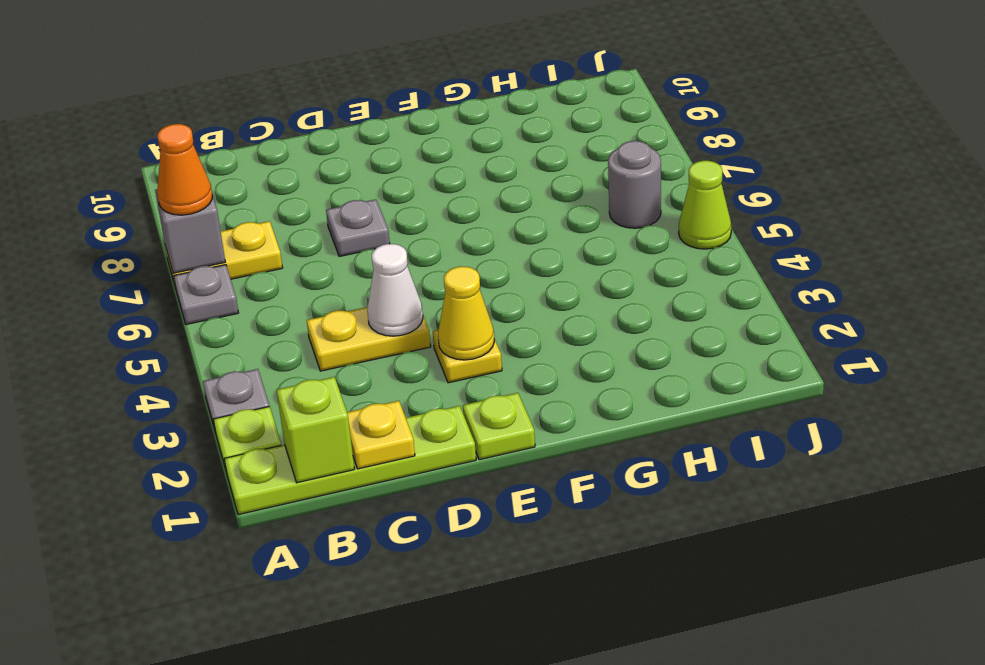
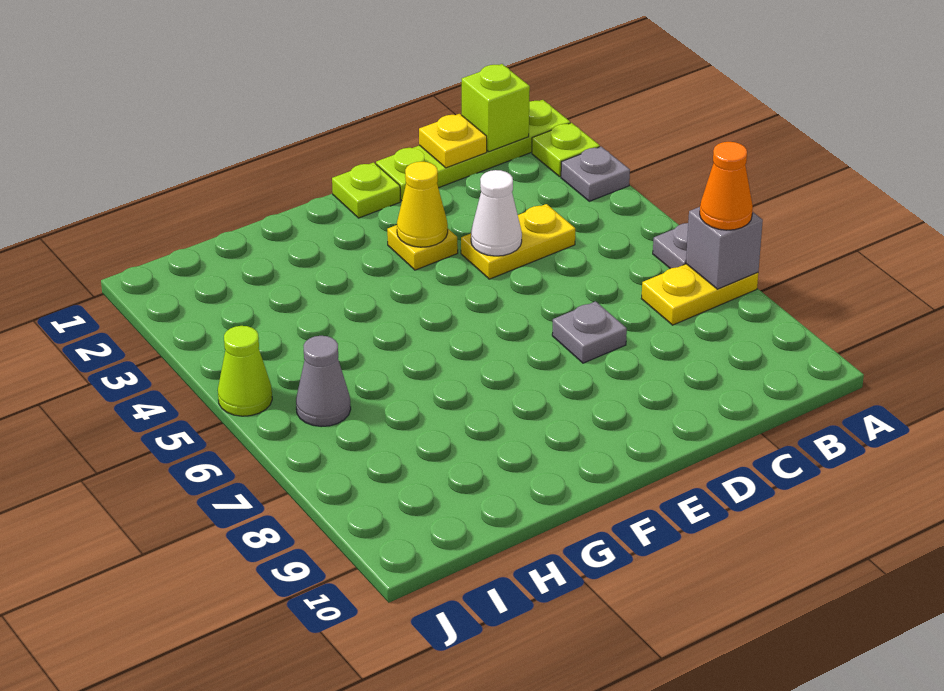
grey round brick I6 level 1 -> grey cone I6 level 1

